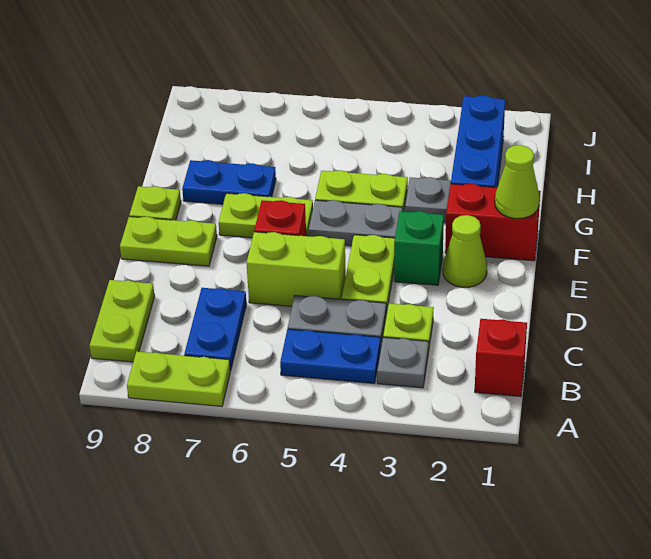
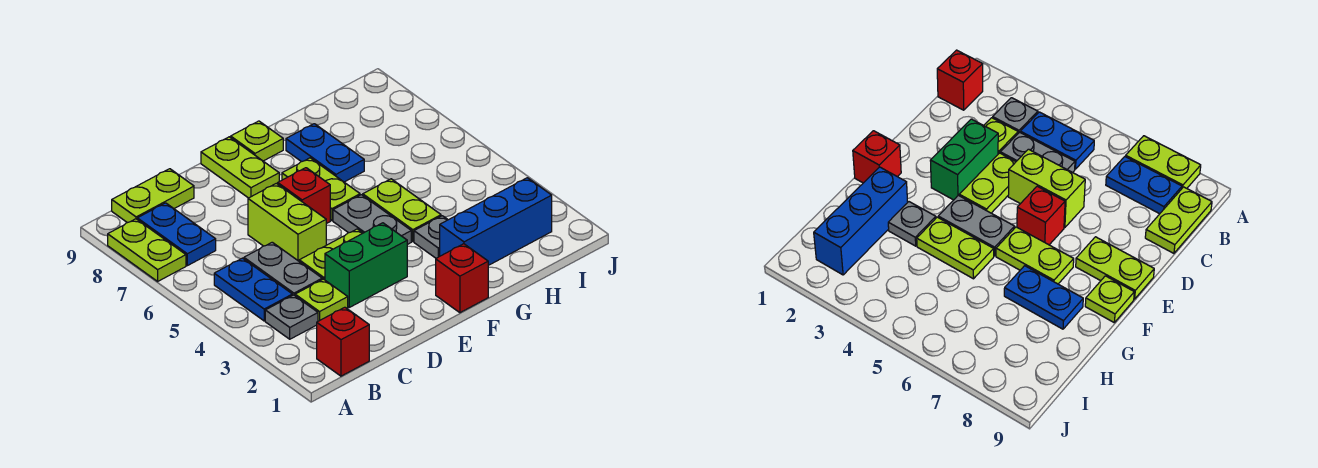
blue plate B7:C7 level 1 -> blue plate B7:B8 level 1
lime cone E2 level 1 -> none
green brick E3 level 1 -> green brick D3:E3 level 1
red brick F1:F2 level 1 -> red brick F1 level 1
lime cone F1 level 2 -> none

